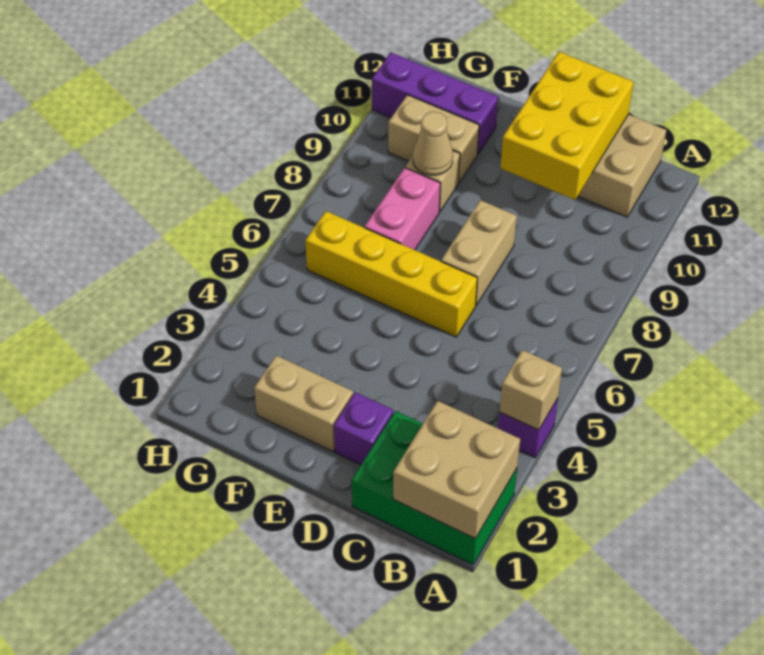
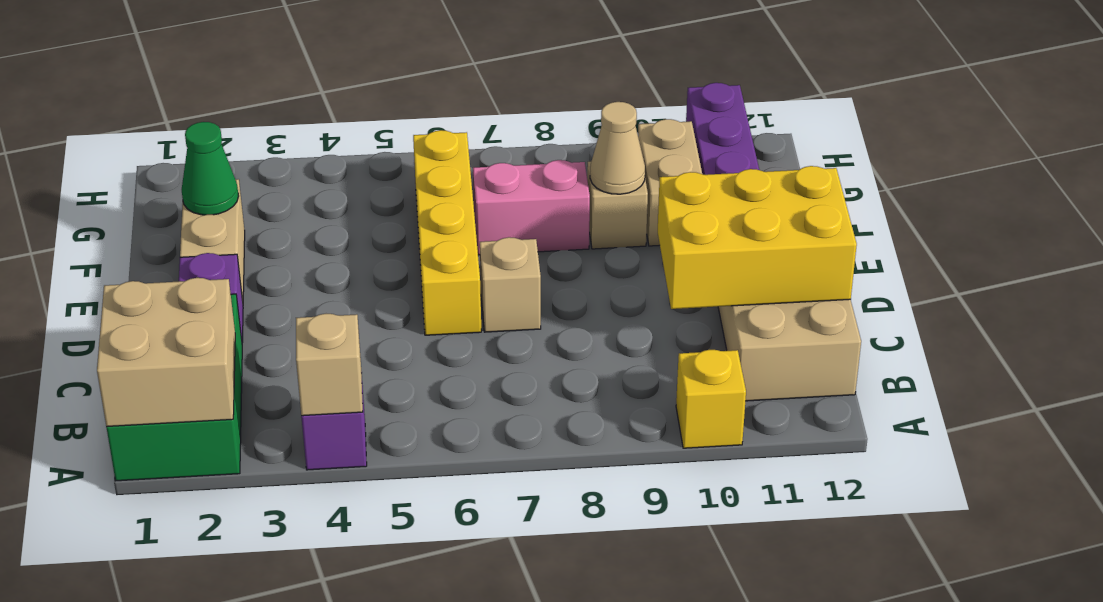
none -> yellow brick A10 level 1
tan brick D7:D8 level 1 -> tan brick D7 level 1
none -> green cone F2 level 2

